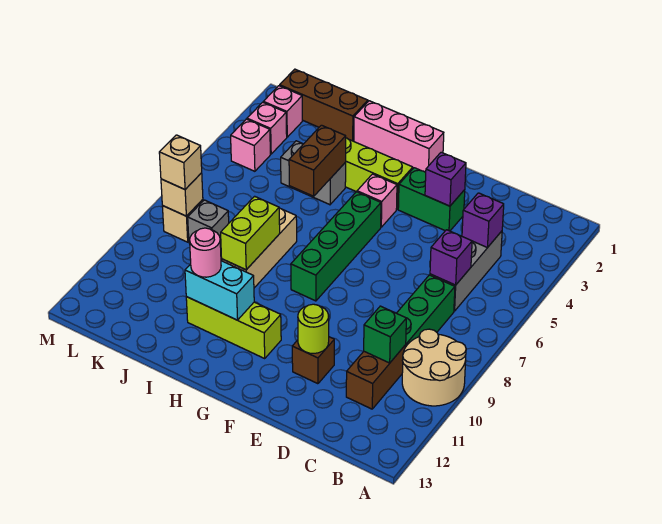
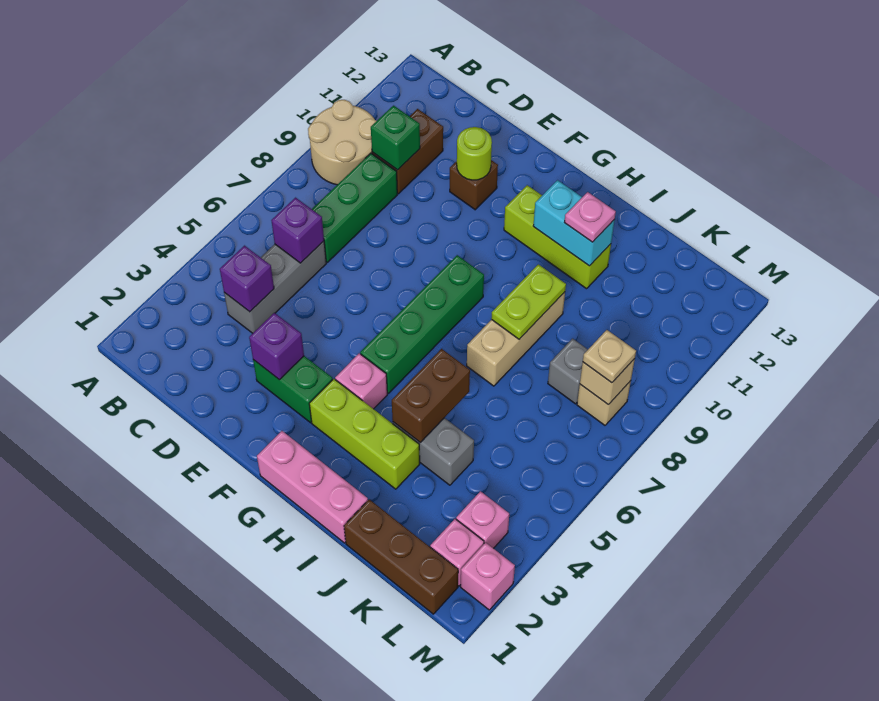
lime brick I8:I9 level 2 -> lime plate I8:I9 level 2
pink round brick I11 level 3 -> pink plate I11 level 3
pink brick L4 level 1 -> pink brick M2 level 1
tan brick L8 level 3 -> tan plate L8 level 3

